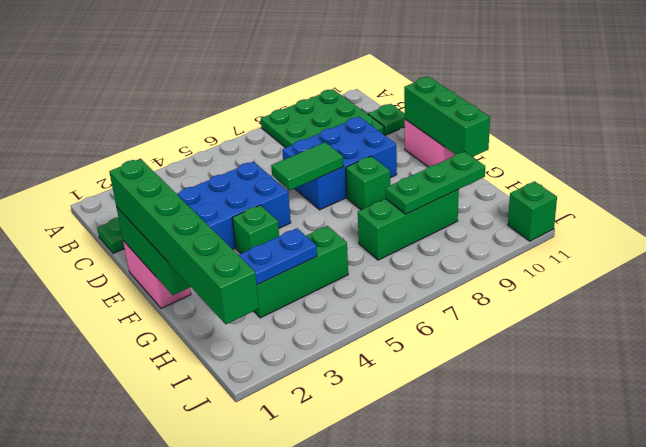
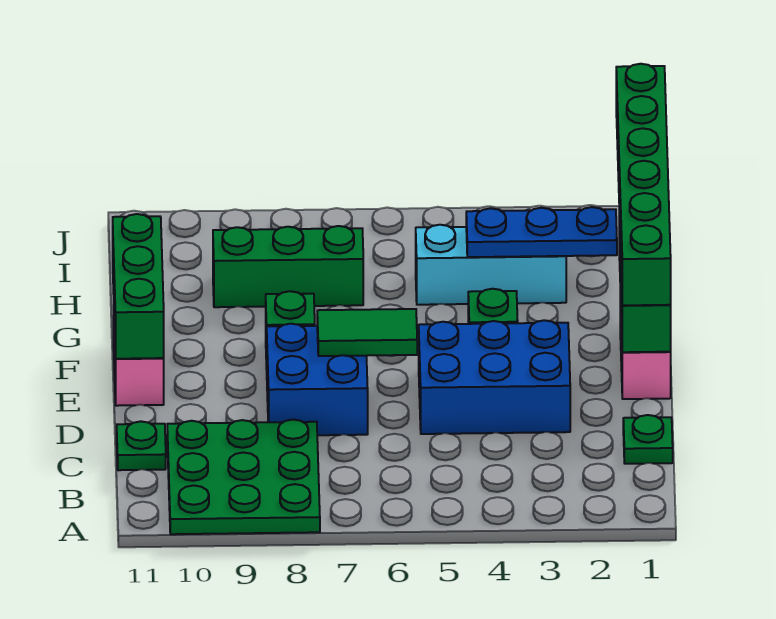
blue brick D7:E9 level 1 -> blue brick D7:E8 level 1
green brick H3:H5 level 1 -> cyan brick H3:H5 level 1
green plate H8:H10 level 2 -> none
green brick J11 level 1 -> none

